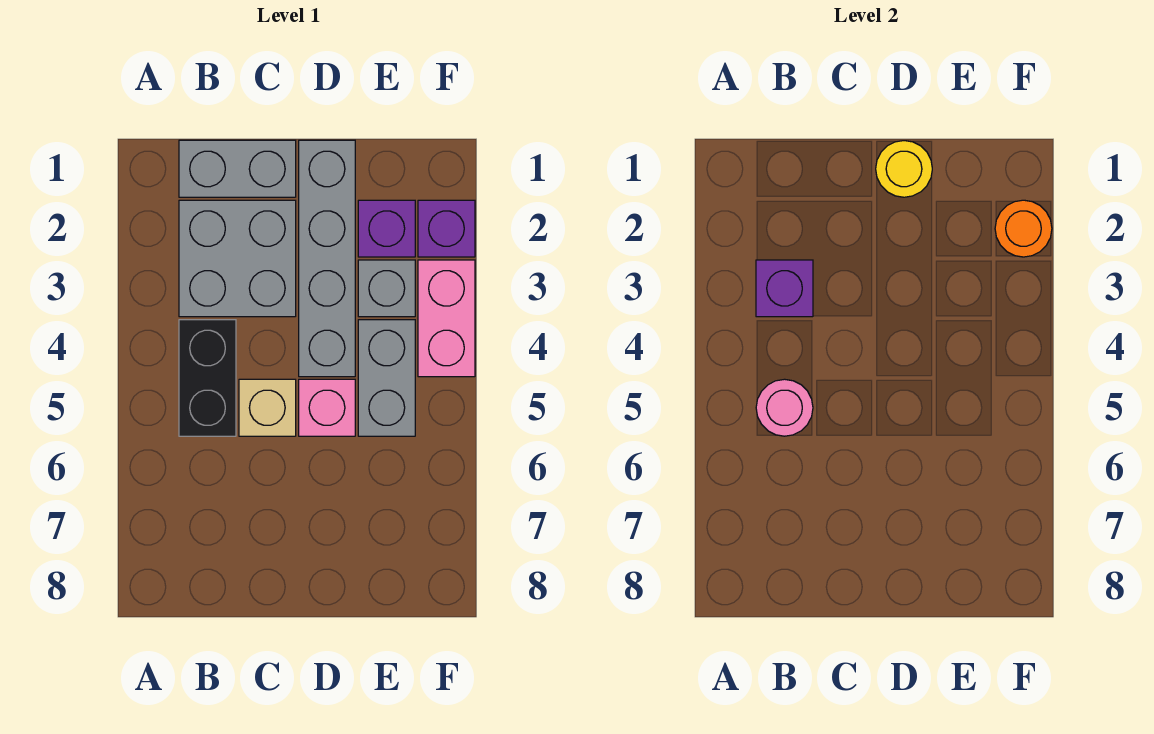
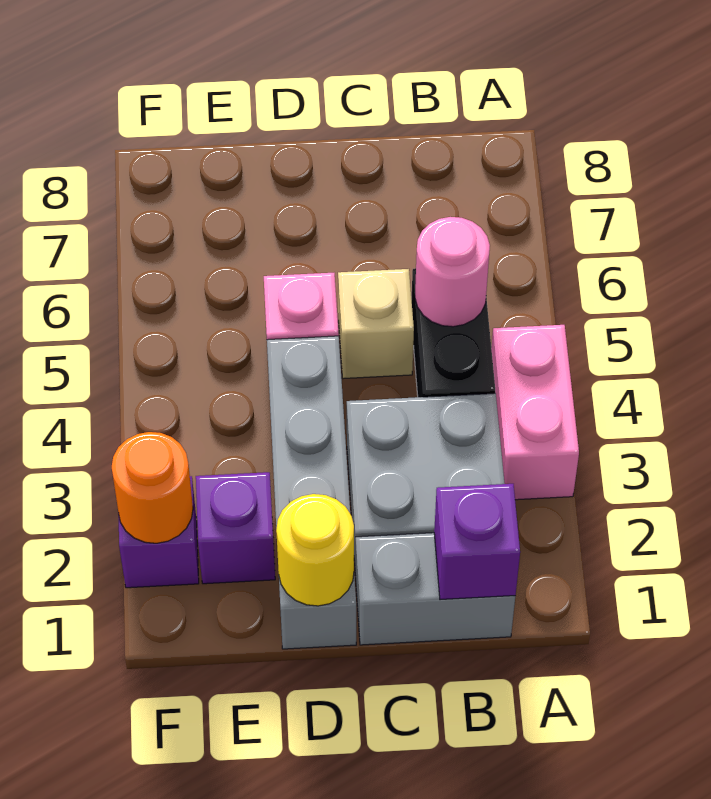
purple brick B3 level 2 -> purple brick B1 level 2
grey brick E3 level 1 -> none
grey brick E4:E5 level 1 -> none
pink brick F3:F4 level 1 -> pink brick A3:A4 level 1

